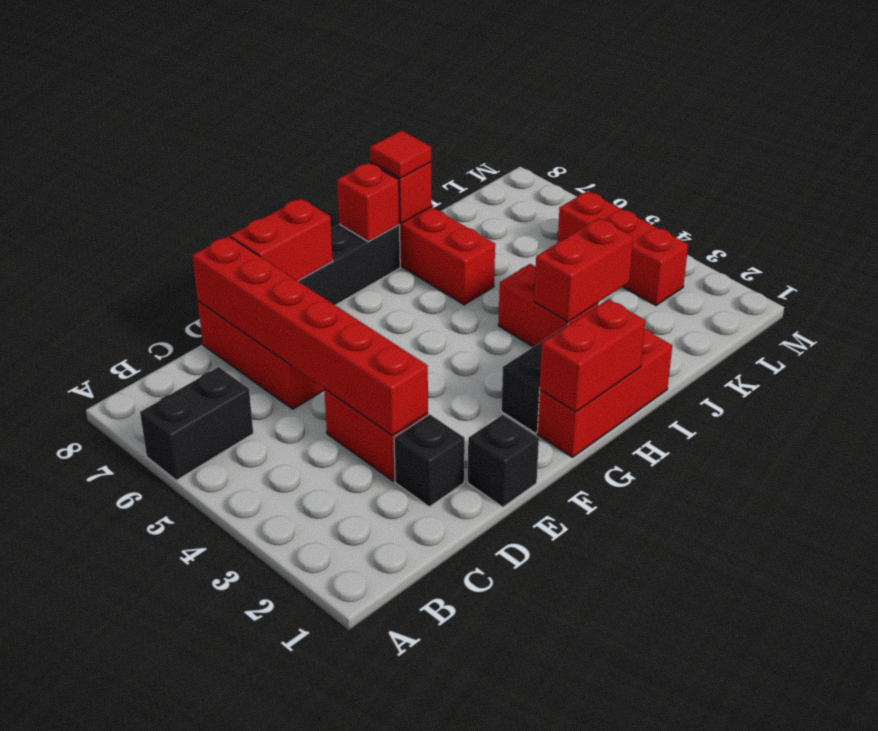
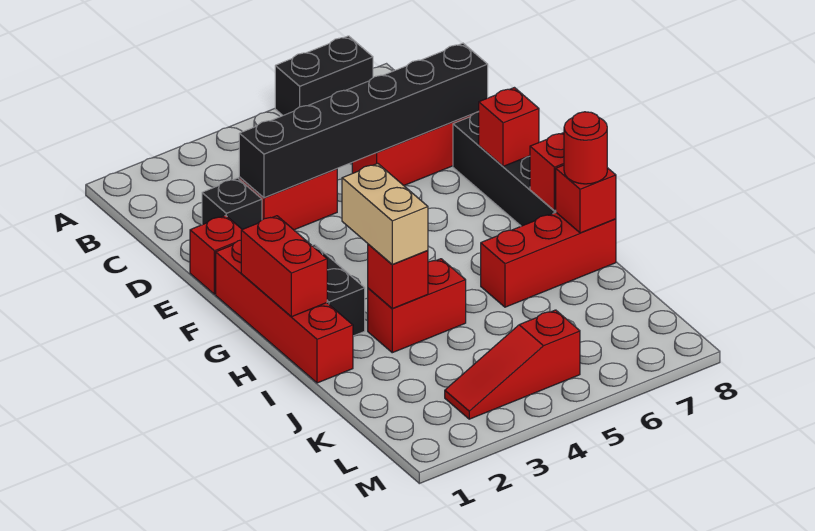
black brick A6:B6 level 1 -> black brick A6:A7 level 1
red brick D3:D8 level 2 -> black brick D3:D8 level 2
black brick E1 level 1 -> red brick E1 level 1
red brick E8:F8 level 2 -> red brick F8 level 2
red brick G1:I1 level 1 -> red brick F1:I1 level 1
none -> tan brick H3:I3 level 3
red brick I3:J3 level 2 -> red brick I3 level 2
red tile I8 level 3 -> red round brick I8 level 3
red brick L3:L5 level 1 -> red slope L3:L5 level 1 top 5

